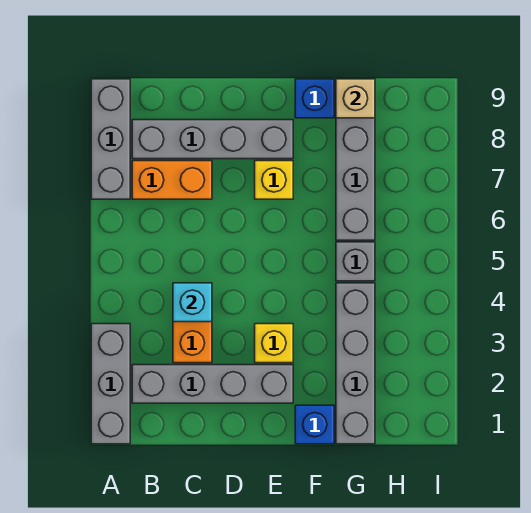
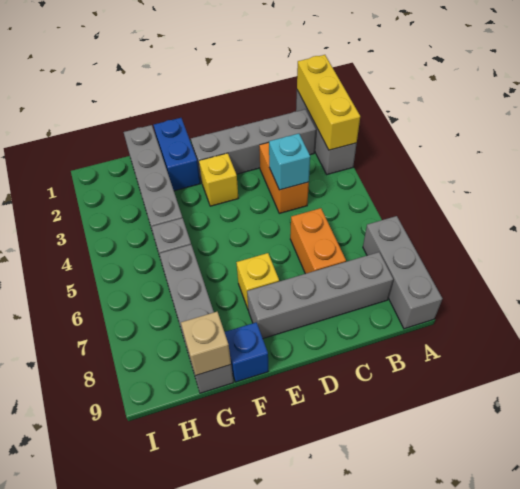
none -> yellow brick A1:A3 level 2
orange brick B7:C7 level 1 -> orange brick C6:C7 level 1
blue brick F1 level 1 -> blue brick F1:F2 level 1

